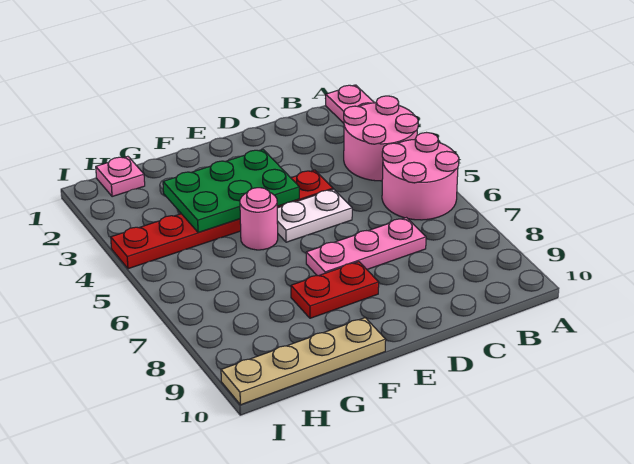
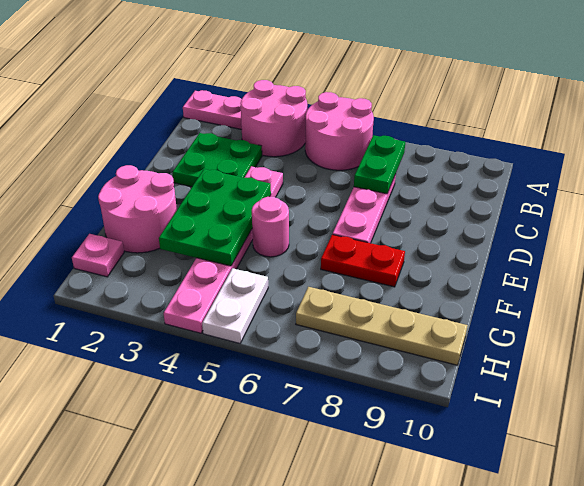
none -> green plate B7:C7 level 2
none -> green plate C2:D3 level 1
red plate D4:I4 level 1 -> pink plate D4:I4 level 1
white plate D5:E5 level 1 -> white plate H5:I5 level 1
red plate E8:F8 level 1 -> red plate F7:F8 level 1
none -> pink round brick F1:G2 level 1
tan plate F10:I10 level 1 -> tan plate H7:H10 level 1

